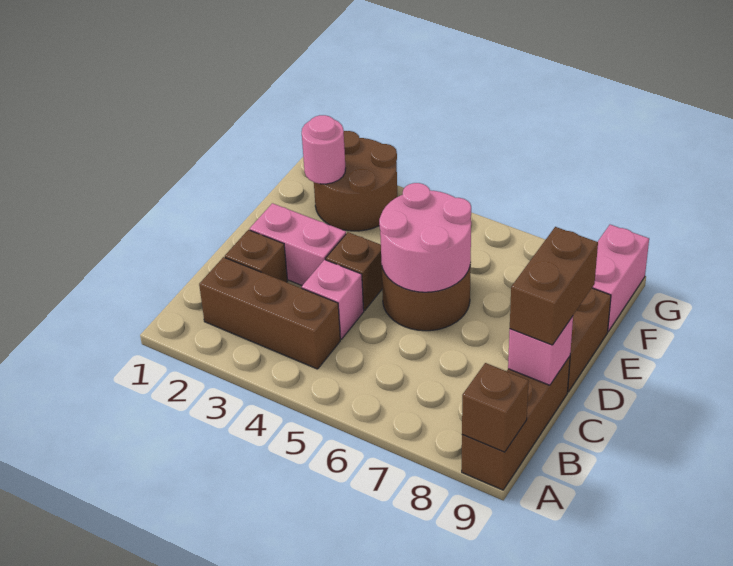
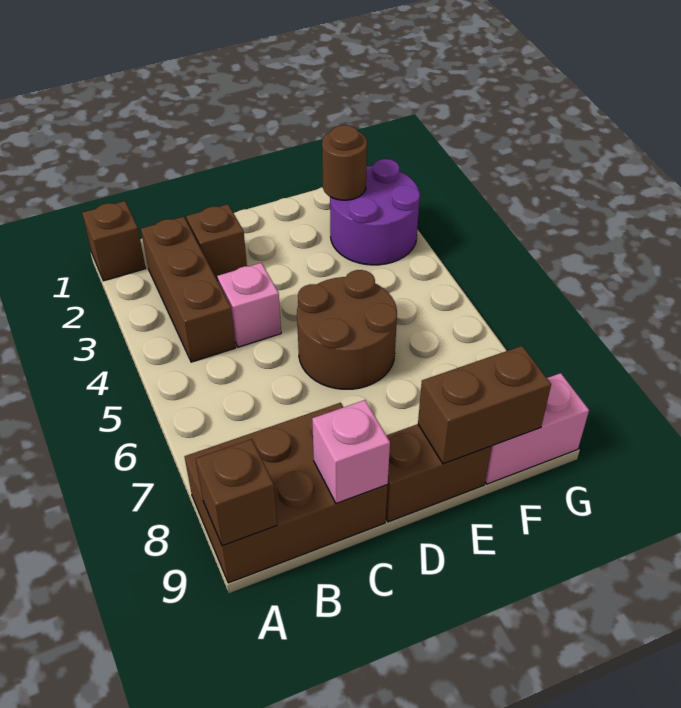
brown brick A9:C9 level 1 -> brown brick A8:C9 level 1
brown brick C9:D9 level 3 -> brown brick E9:F9 level 2
pink brick D2:D3 level 1 -> none
brown brick D4 level 1 -> brown brick A1 level 1
pink round brick D5:E6 level 2 -> none
brown round brick F2:G3 level 1 -> purple round brick F2:G3 level 1
pink round brick F2 level 2 -> brown round brick F2 level 2

